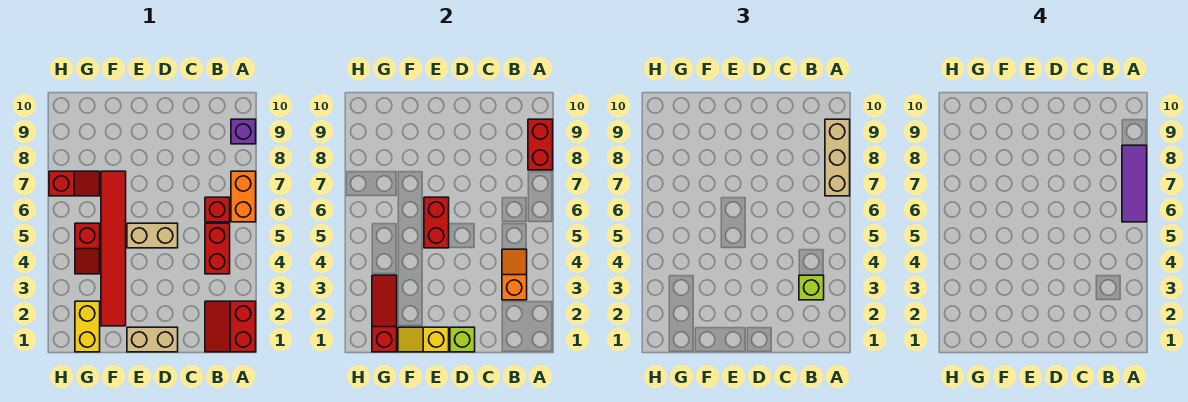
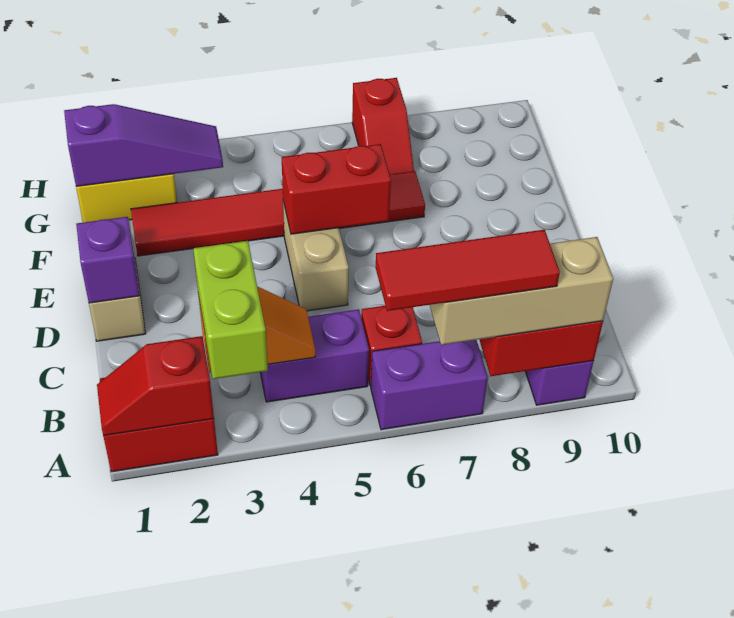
orange brick A6:A7 level 1 -> purple brick A6:A7 level 1
purple tile A6:A8 level 4 -> red tile A6:A8 level 4
lime brick B3 level 3 -> lime brick A3:B3 level 3
red brick B4:B5 level 1 -> purple brick B4:B5 level 1
lime brick D1 level 2 -> purple brick D1 level 2
yellow slope E1:F1 level 2 top E -> none
red slope G1:G3 level 2 top 1 -> purple slope G1:G3 level 2 top 1
red slope G4:G5 level 1 top 5 -> red slope A1:A2 level 2 top 2

